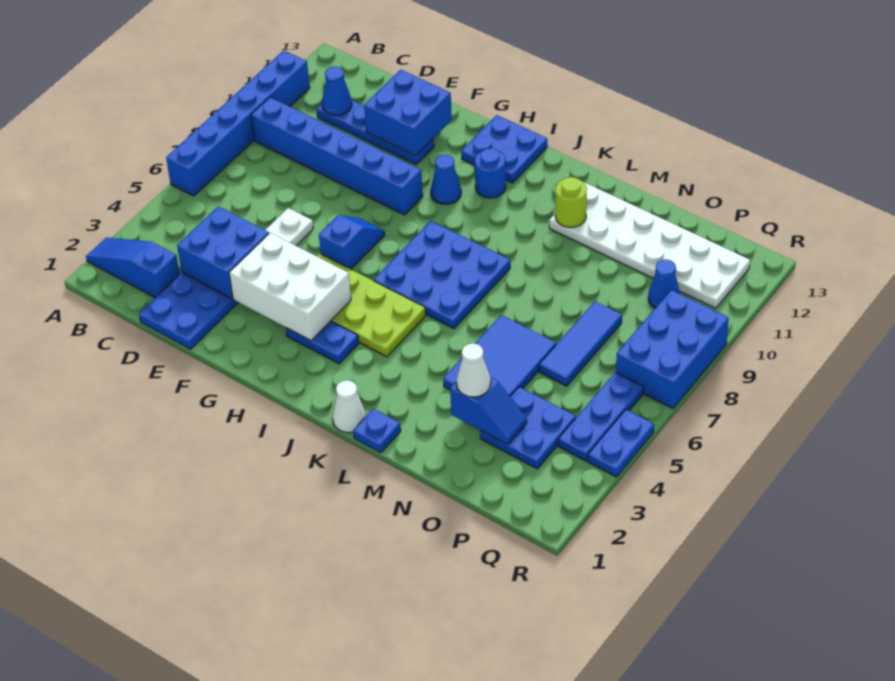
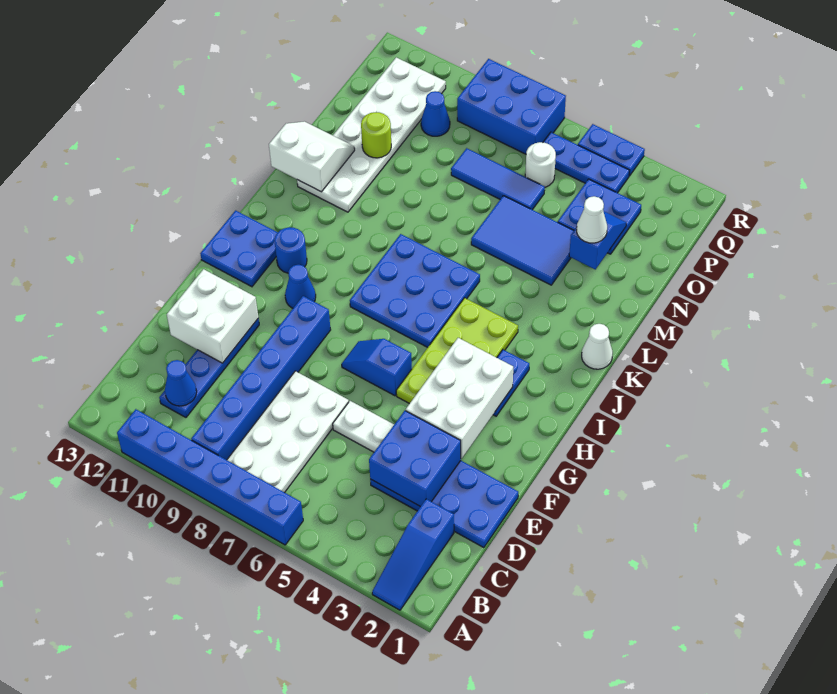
none -> white plate B7:E8 level 1
blue brick E11:F12 level 2 -> white brick E11:F12 level 2
blue plate L1 level 1 -> none
lime round brick L11 level 2 -> lime round brick N11 level 2
none -> white slope L12:M13 level 2 top L
none -> white round brick P6 level 1

